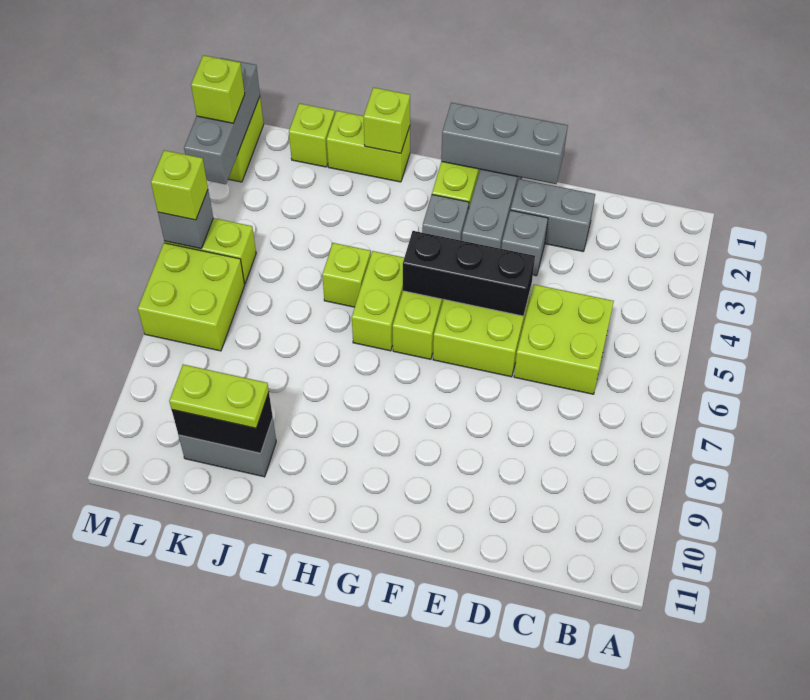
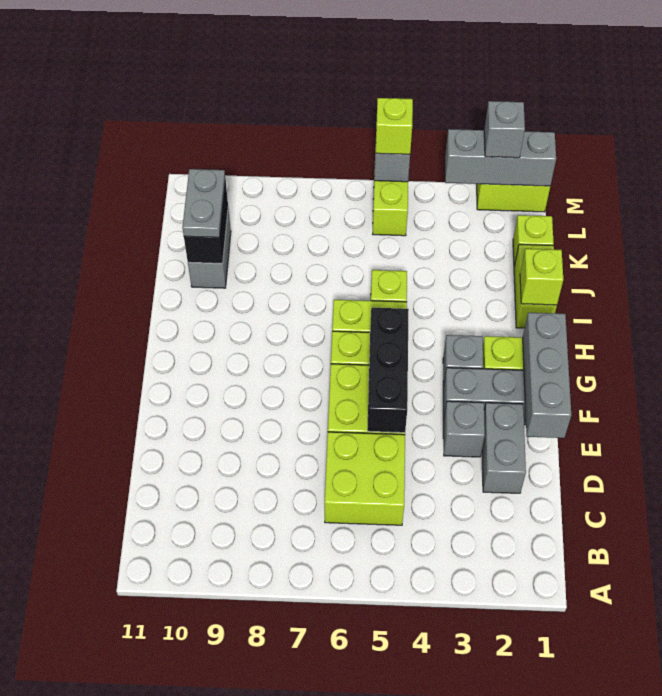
lime plate J10:K10 level 3 -> grey plate J10:K10 level 3
lime brick L6:M7 level 1 -> none
lime brick M2 level 3 -> grey brick M2 level 3

